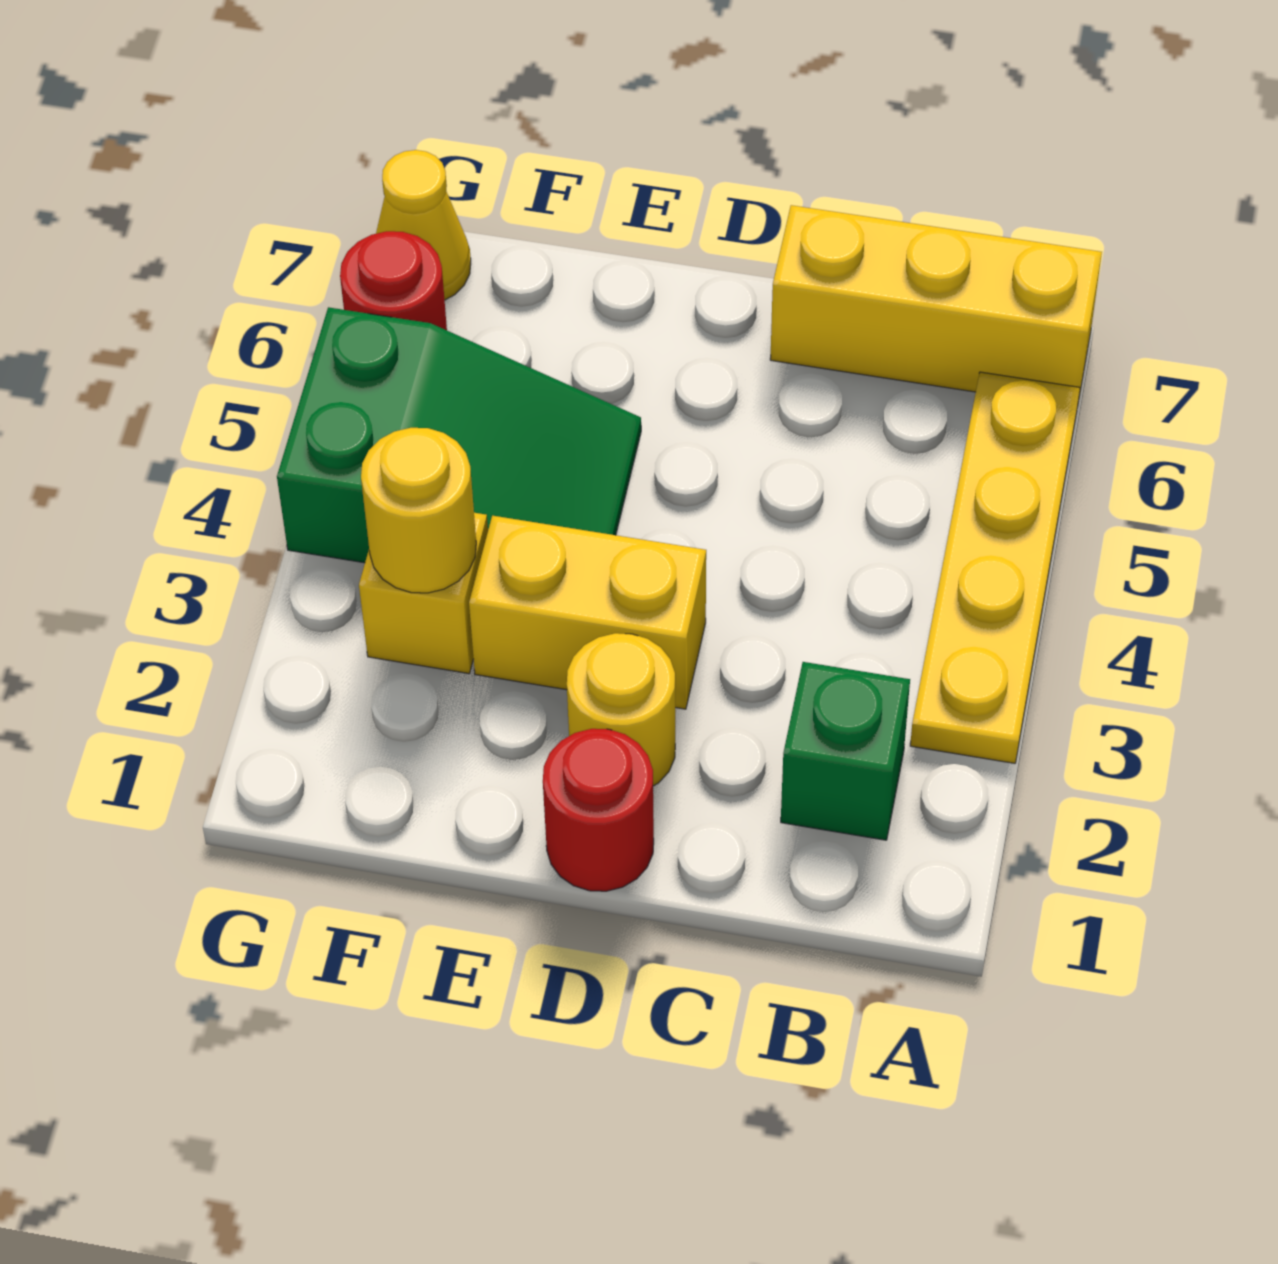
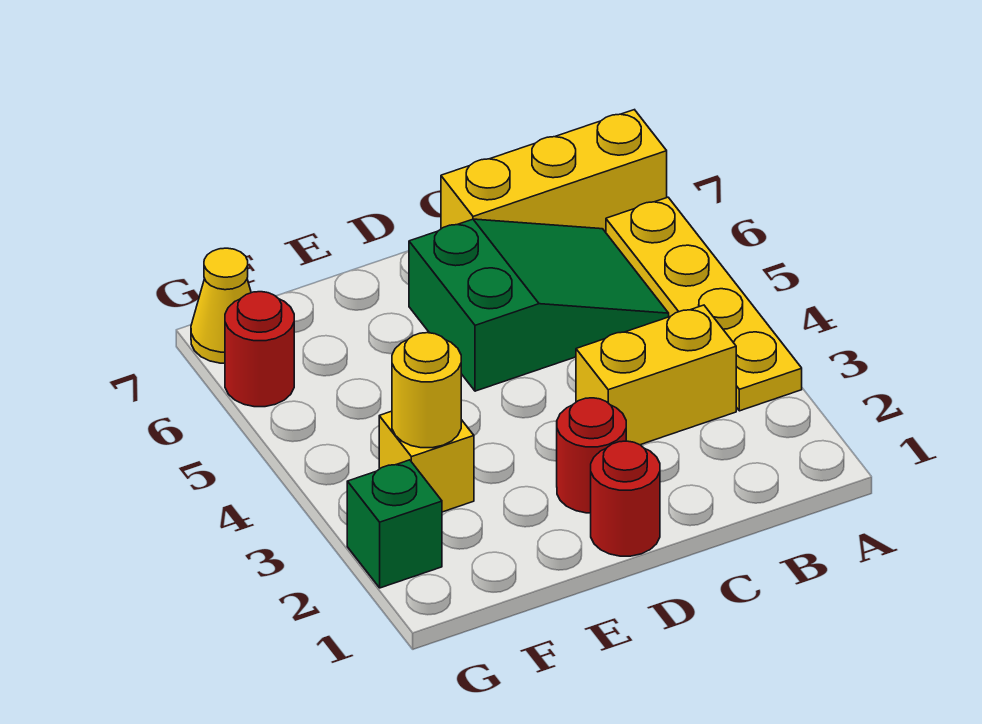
green brick B2 level 1 -> green brick G2 level 1
yellow round brick D2 level 1 -> red round brick D2 level 1
yellow brick D3:E3 level 1 -> yellow brick B3:C3 level 1
green slope E4:G5 level 1 top G -> green slope B5:D6 level 1 top D

